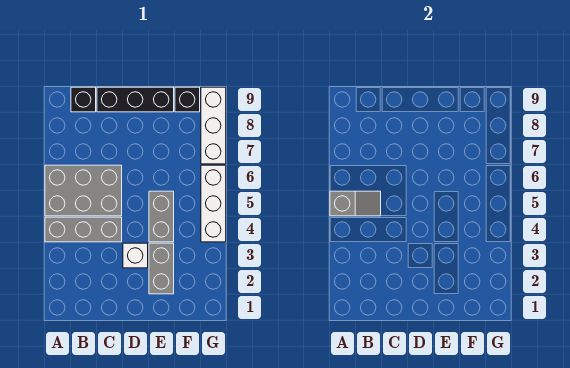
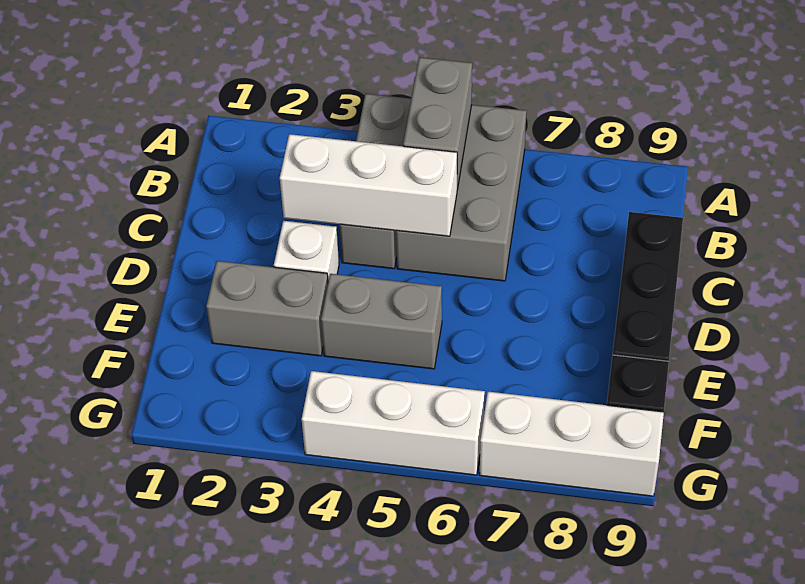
grey slope A5:B5 level 2 top A -> grey brick A5:B5 level 2
black brick B9 level 1 -> none
none -> white brick C3:C5 level 2

